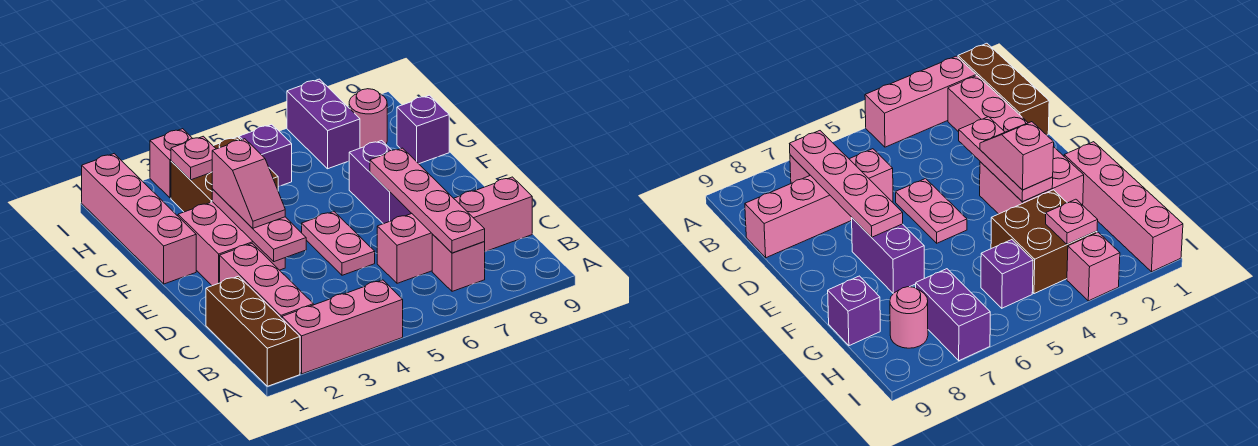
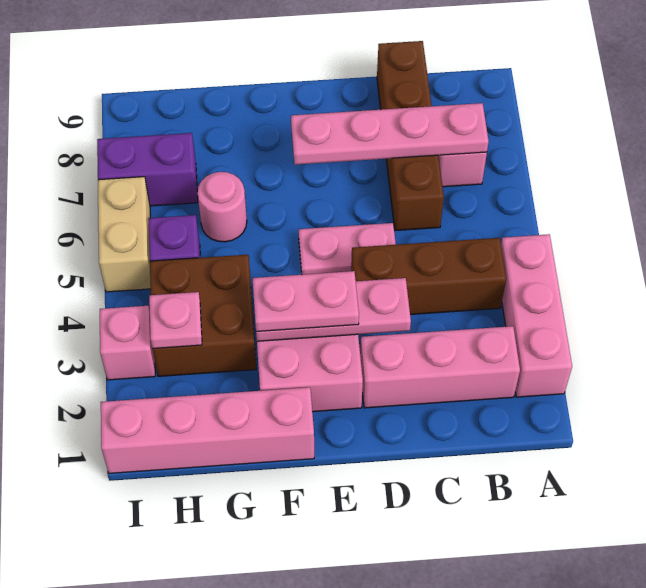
brown brick A1:C1 level 1 -> brown brick B4:D4 level 1
pink brick C6:C9 level 1 -> brown brick C6:C9 level 1
pink slope E3:F3 level 3 top F -> pink plate E3:F3 level 3
purple brick E7:F7 level 1 -> none
purple brick G9 level 1 -> none
pink round brick H8 level 1 -> pink round brick G6 level 1
none -> tan brick I5:I6 level 1

